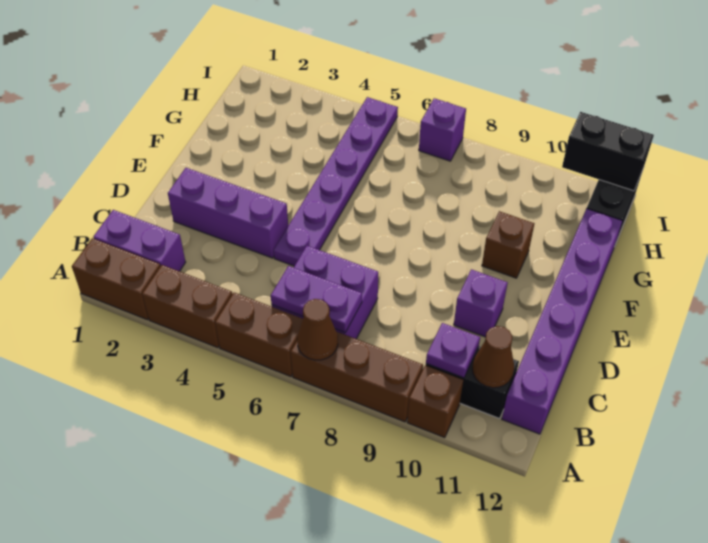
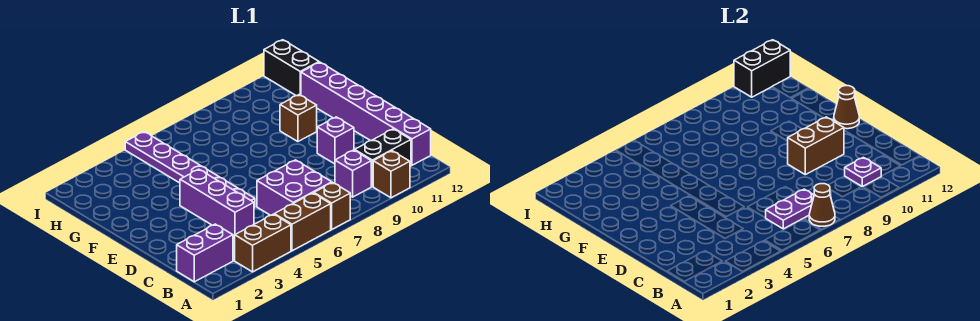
brown brick A1:A2 level 1 -> brown brick D9:D10 level 2
brown brick A7:A9 level 1 -> brown brick A7 level 1
brown cone B11 level 2 -> brown cone E12 level 2
purple brick D2:D4 level 1 -> purple brick C4:E4 level 1
purple brick I7 level 1 -> purple brick B9 level 1

